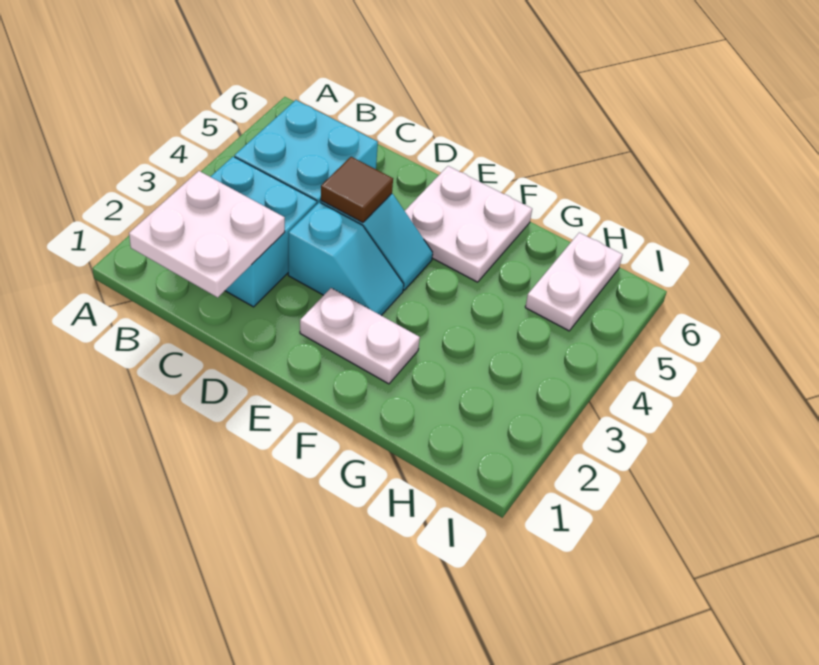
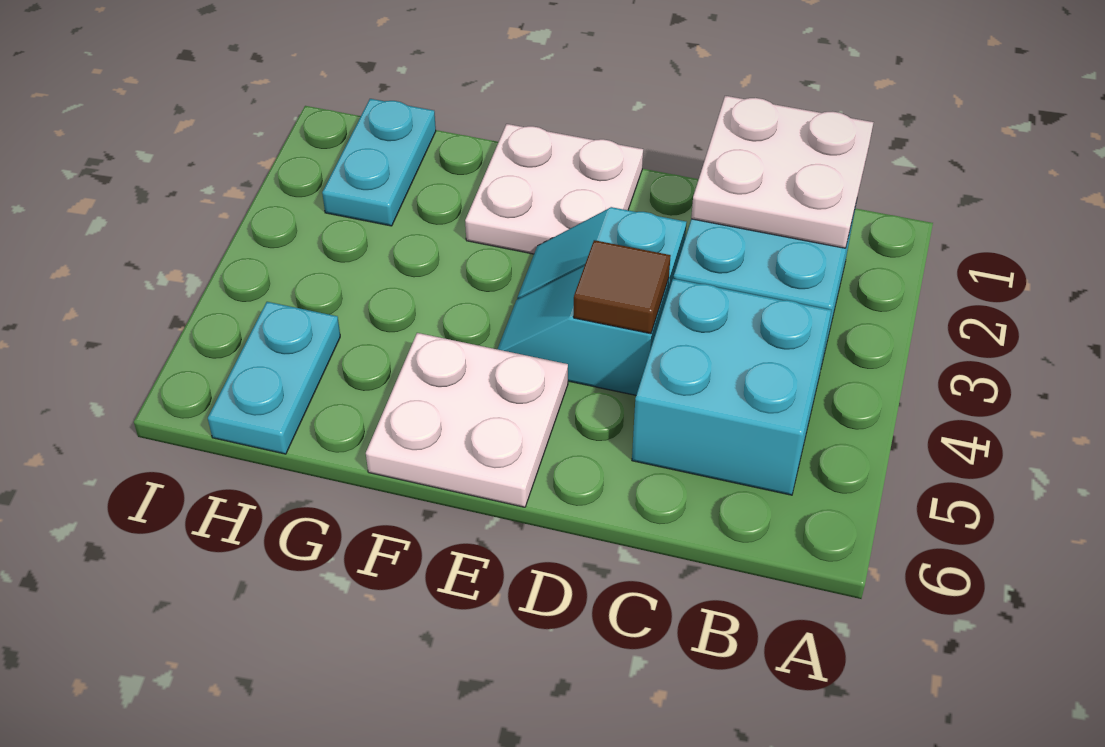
white plate E2:F2 level 1 -> white plate E1:F2 level 1
none -> cyan plate H1:H2 level 1
white plate H5:H6 level 1 -> cyan plate H5:H6 level 1

